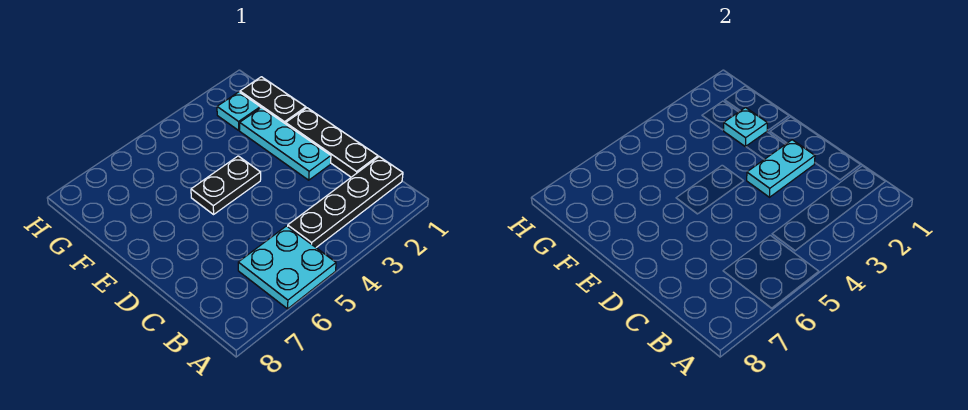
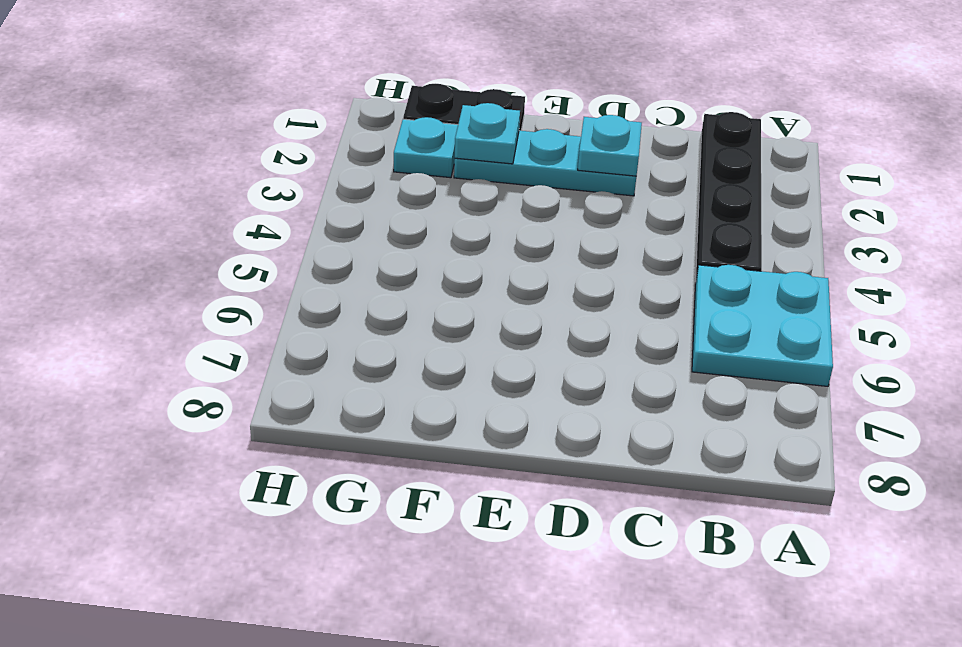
black plate C1:E1 level 1 -> none
cyan plate D2:D3 level 2 -> cyan plate D2 level 2
black plate E4:E5 level 1 -> none

